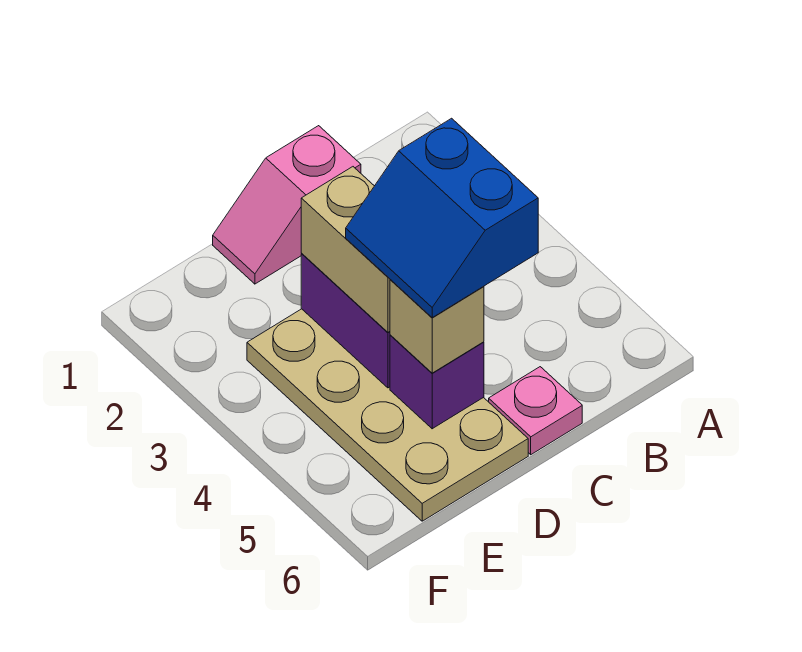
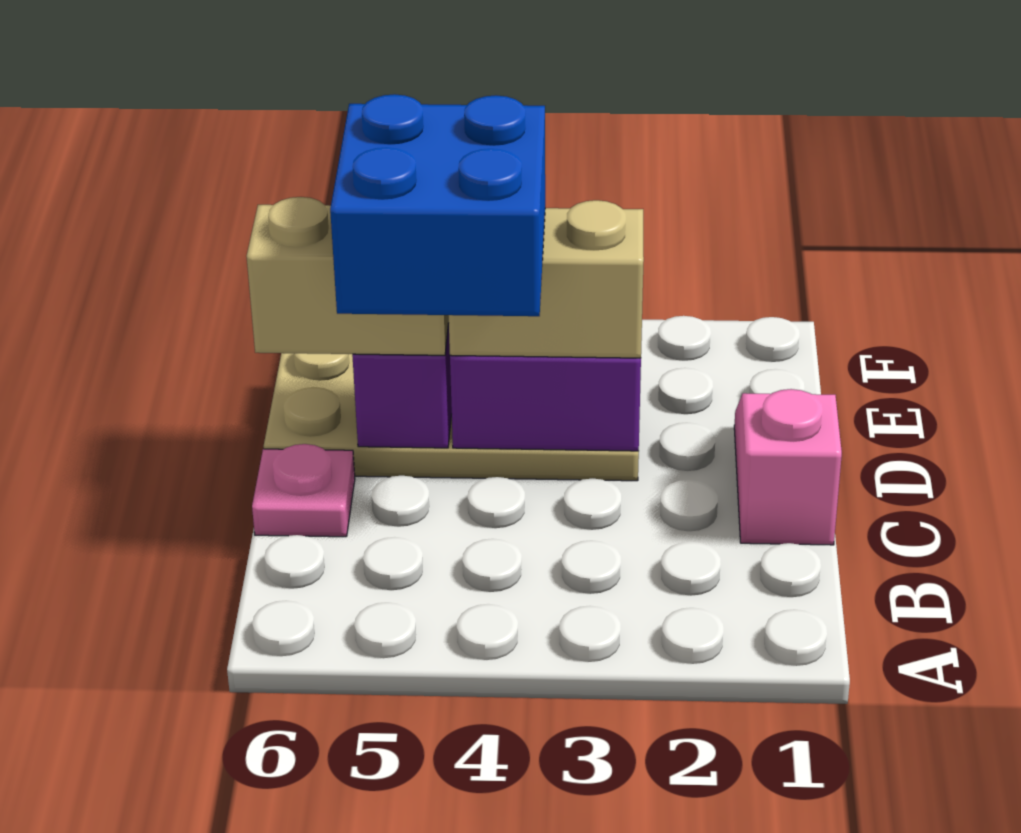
blue slope C4:D5 level 4 top C -> blue brick C4:D5 level 4
tan brick D5 level 3 -> tan brick D5:D6 level 3

